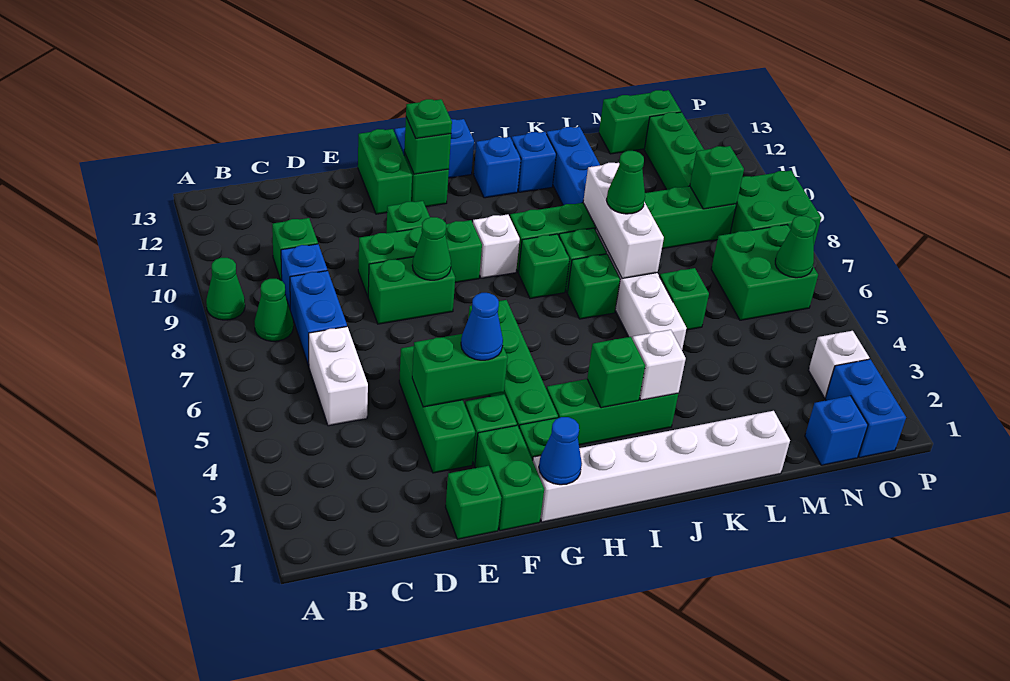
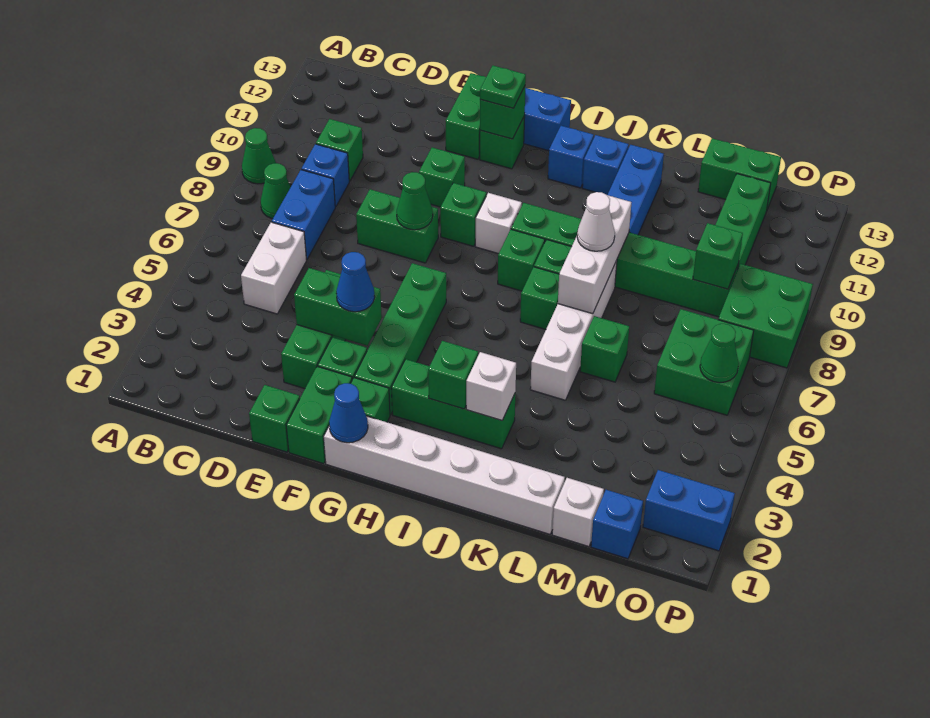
green brick E9:G9 level 1 -> green brick G9 level 1
green cone K8 level 3 -> white cone K8 level 3
blue brick O1:O2 level 1 -> blue brick O2:P2 level 1
white brick O3 level 1 -> white brick M1 level 1

